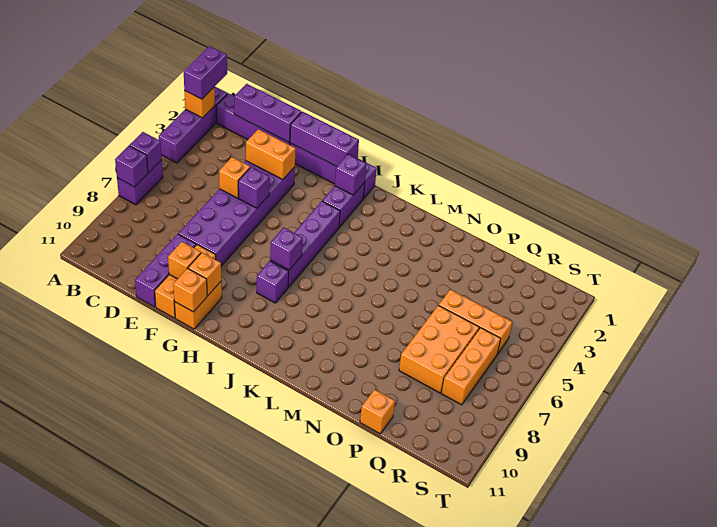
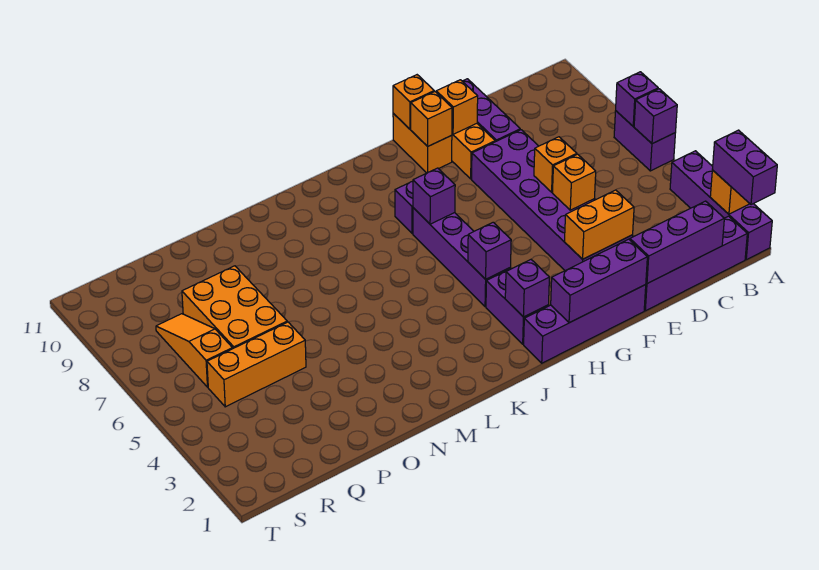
purple brick F5 level 2 -> purple brick I4 level 2
orange brick P11 level 1 -> orange brick E6 level 2
orange brick R6:R8 level 1 -> orange slope R6:R8 level 1 top 6

